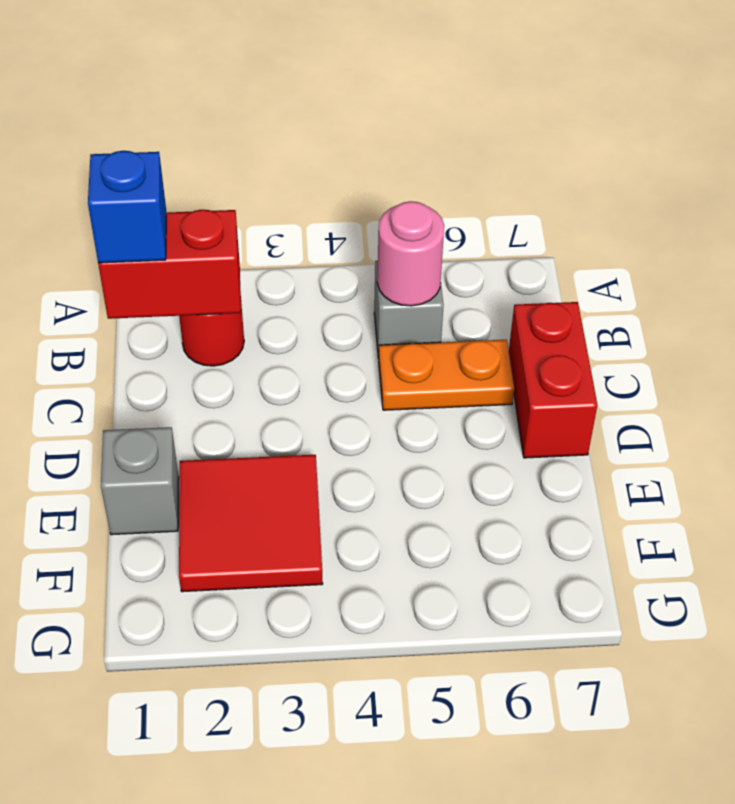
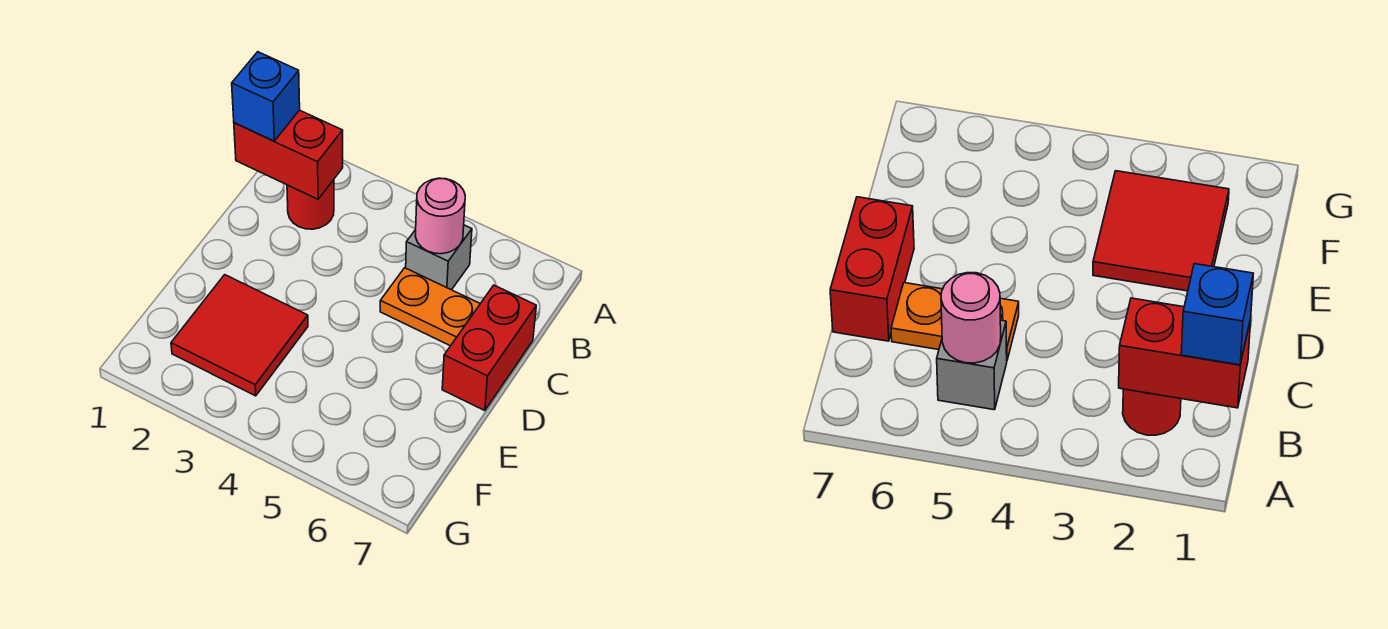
grey brick E1 level 1 -> none

